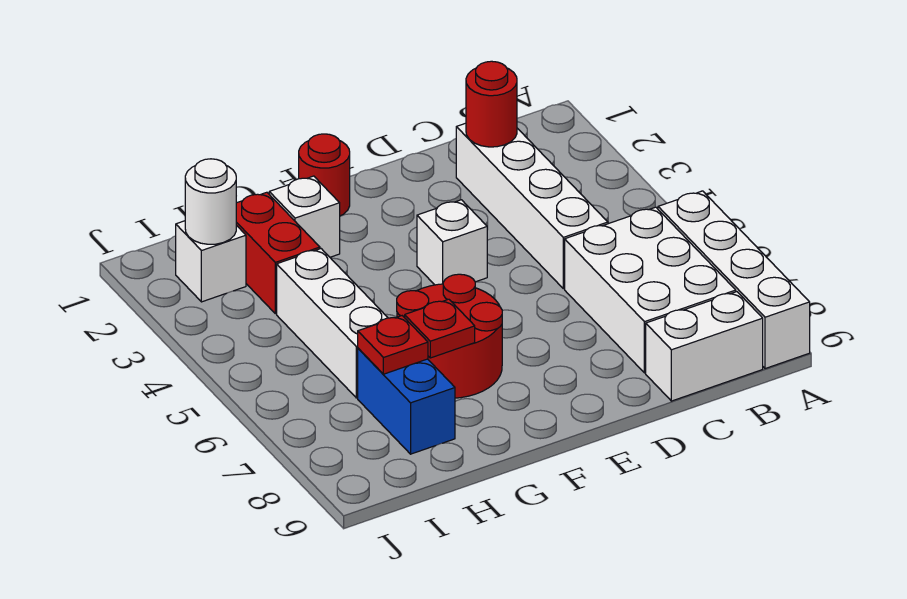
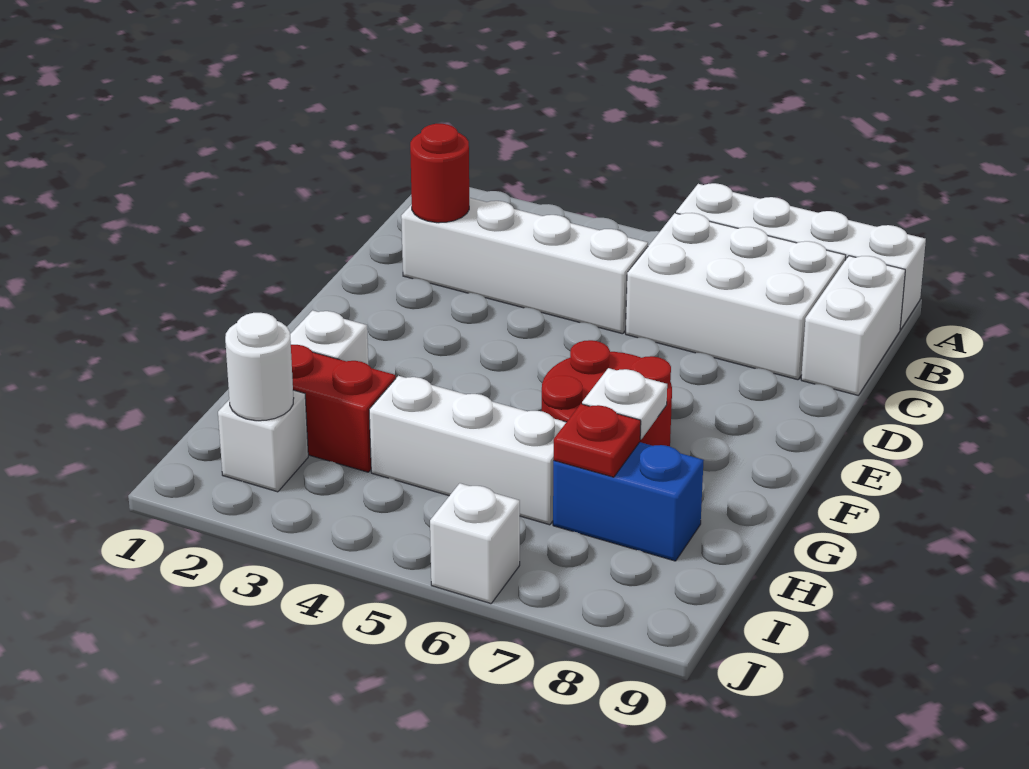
white brick E4 level 1 -> white brick J6 level 1
red round brick F1 level 1 -> none
red plate G7 level 2 -> white plate G7 level 2

